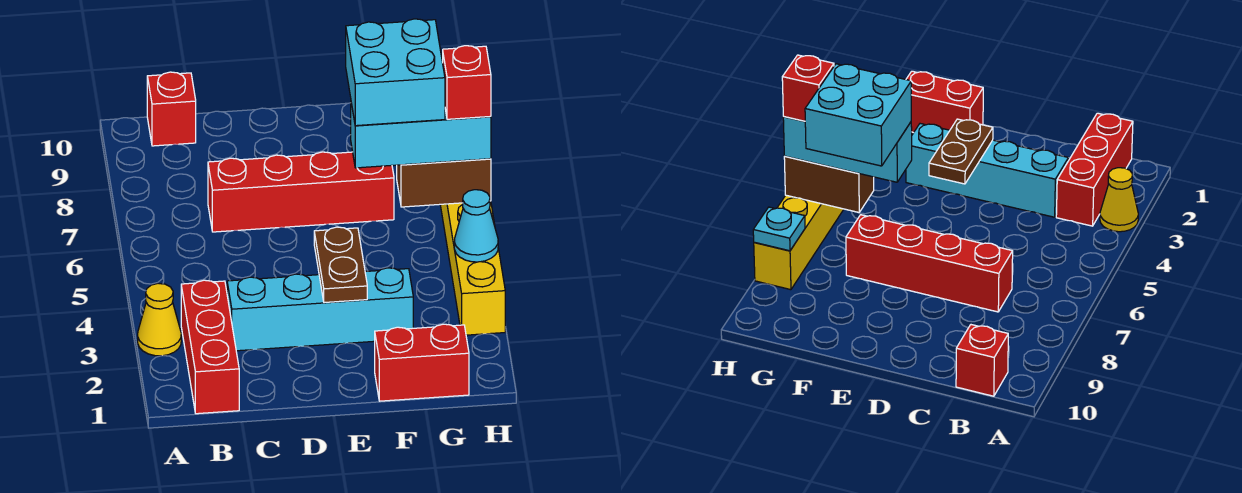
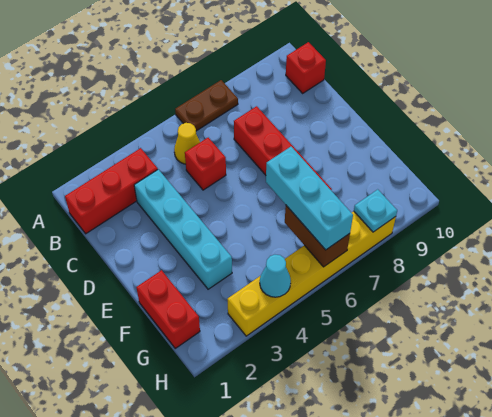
yellow cone A3 level 1 -> yellow cone B5 level 1
brown plate E3:E4 level 2 -> brown plate A6:A7 level 1
cyan brick F6:G7 level 4 -> none
red brick H6 level 4 -> red brick C5 level 1

